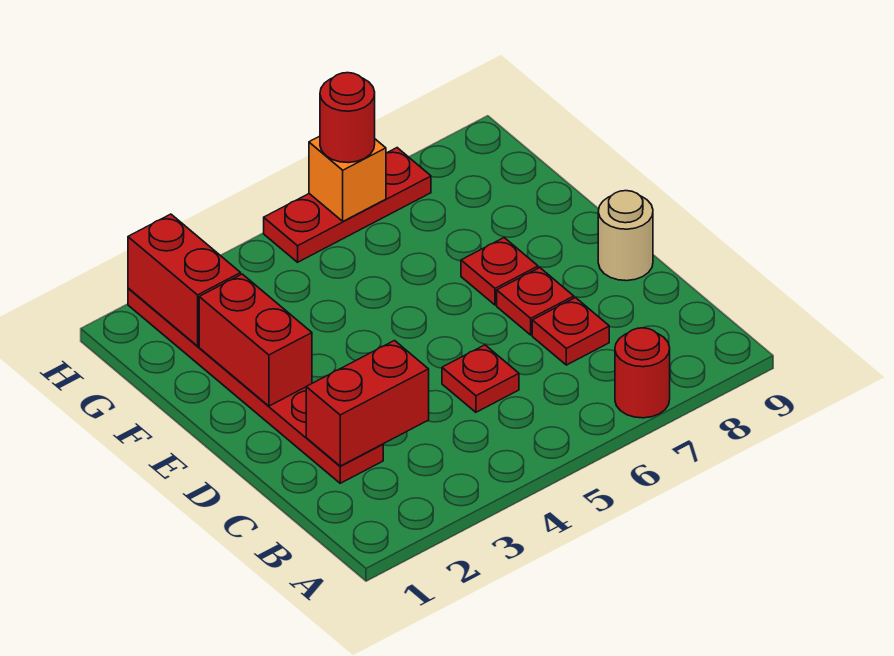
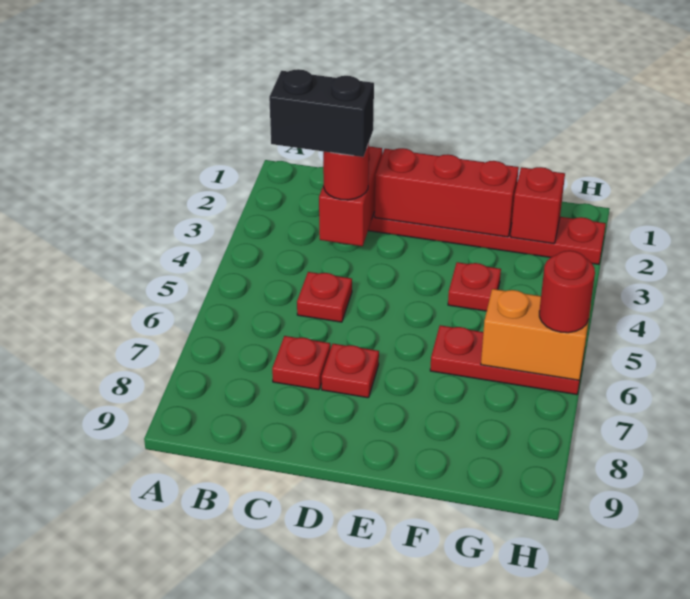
red round brick A7 level 1 -> red round brick C3 level 3
none -> black brick B3:C3 level 4
tan round brick D9 level 1 -> none
red brick E2:F2 level 2 -> red brick D2:F2 level 2
red plate E7 level 1 -> red plate F4 level 1
red brick G2:H2 level 2 -> red brick G2 level 2
red plate H5:H7 level 1 -> red plate F6:H6 level 1
orange brick H6 level 2 -> orange brick G6:H6 level 2

